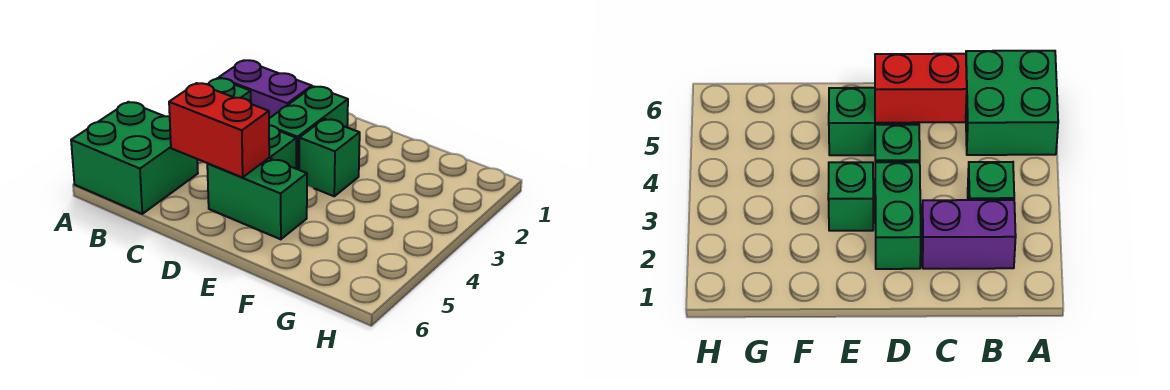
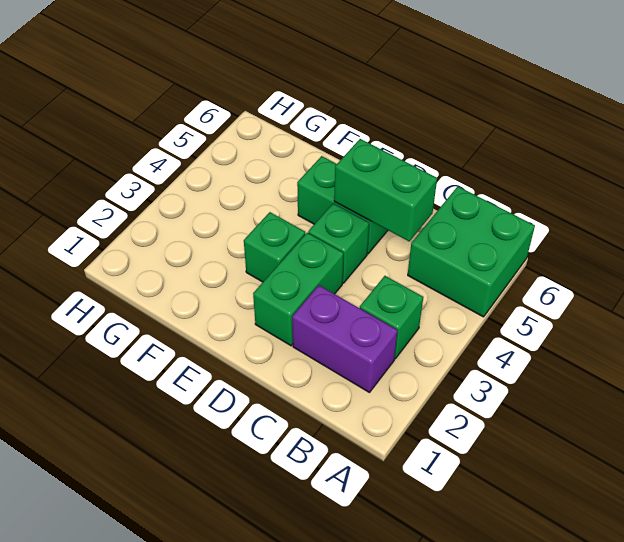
red brick C5:D5 level 2 -> green brick C5:D5 level 2

